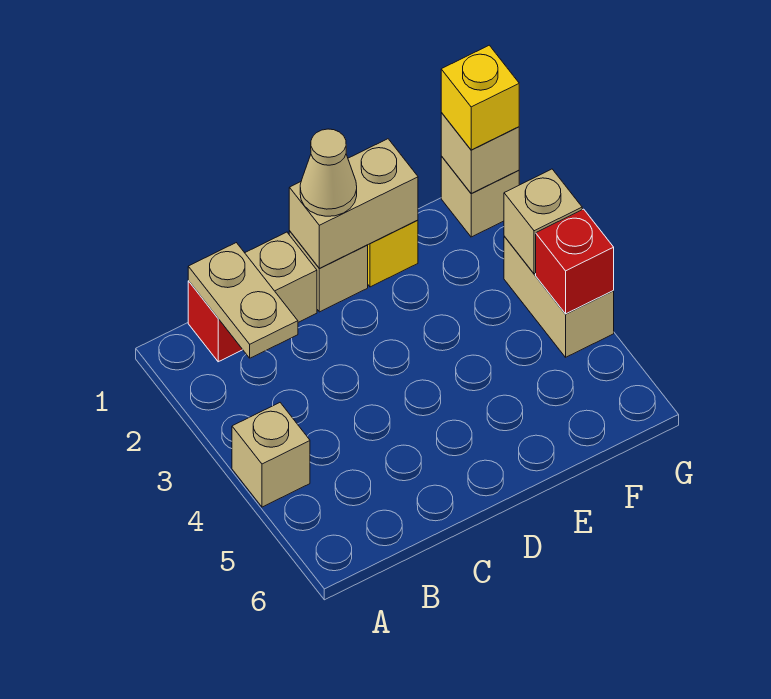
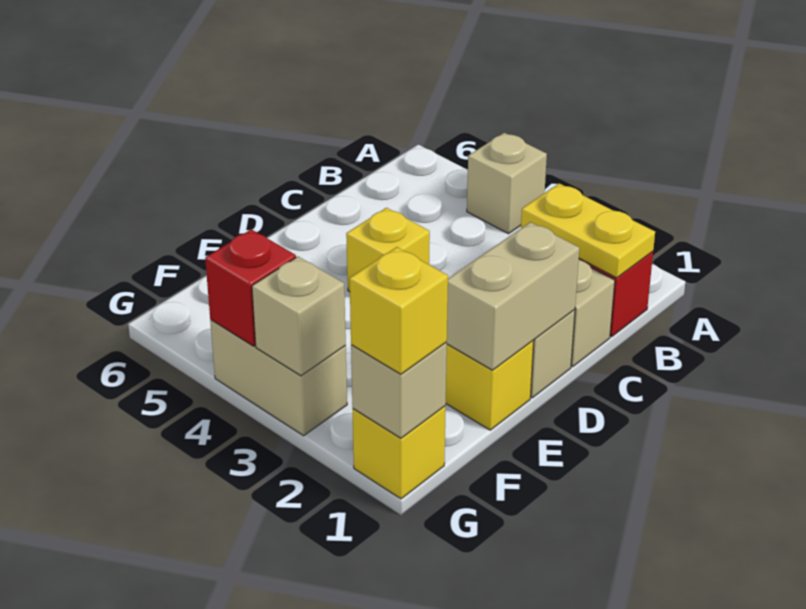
tan plate B1:B2 level 2 -> yellow plate B1:B2 level 2
tan cone D1 level 3 -> none
none -> yellow brick D4 level 1
tan brick G1 level 1 -> yellow brick G1 level 1

